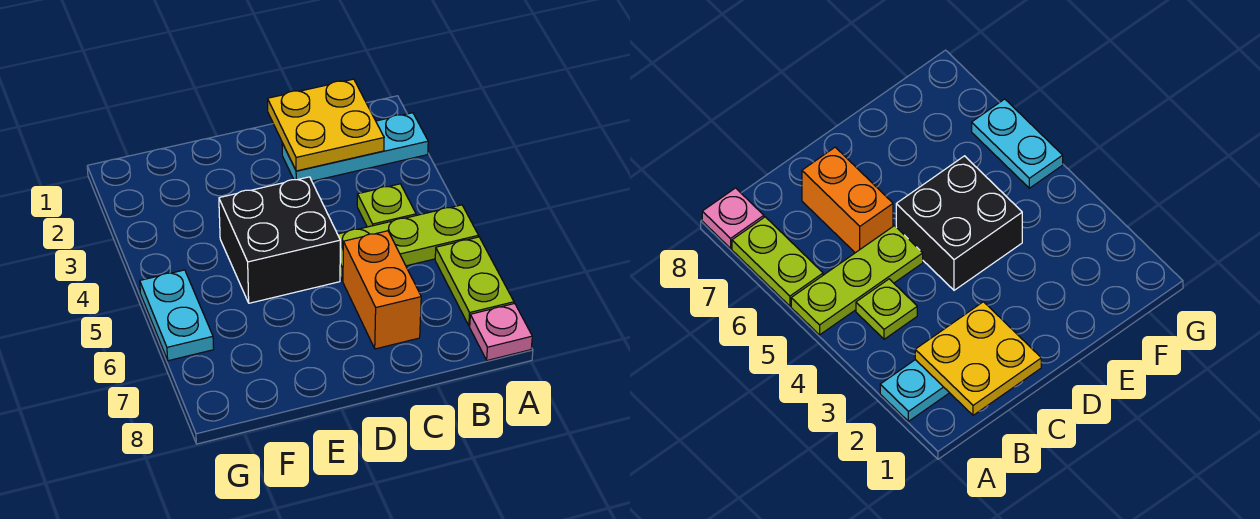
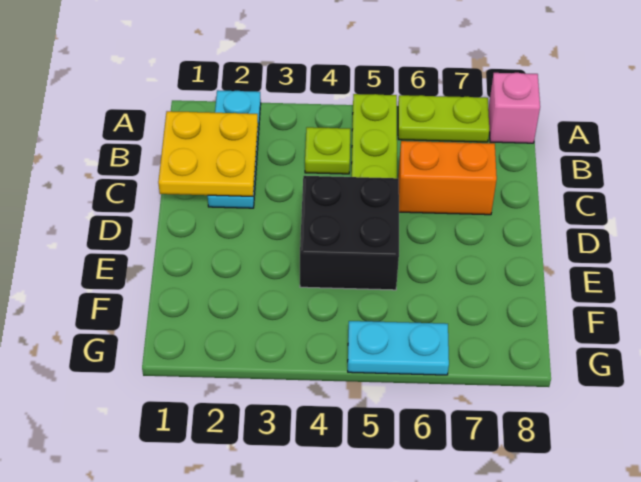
pink plate A8 level 1 -> pink brick A8 level 1

